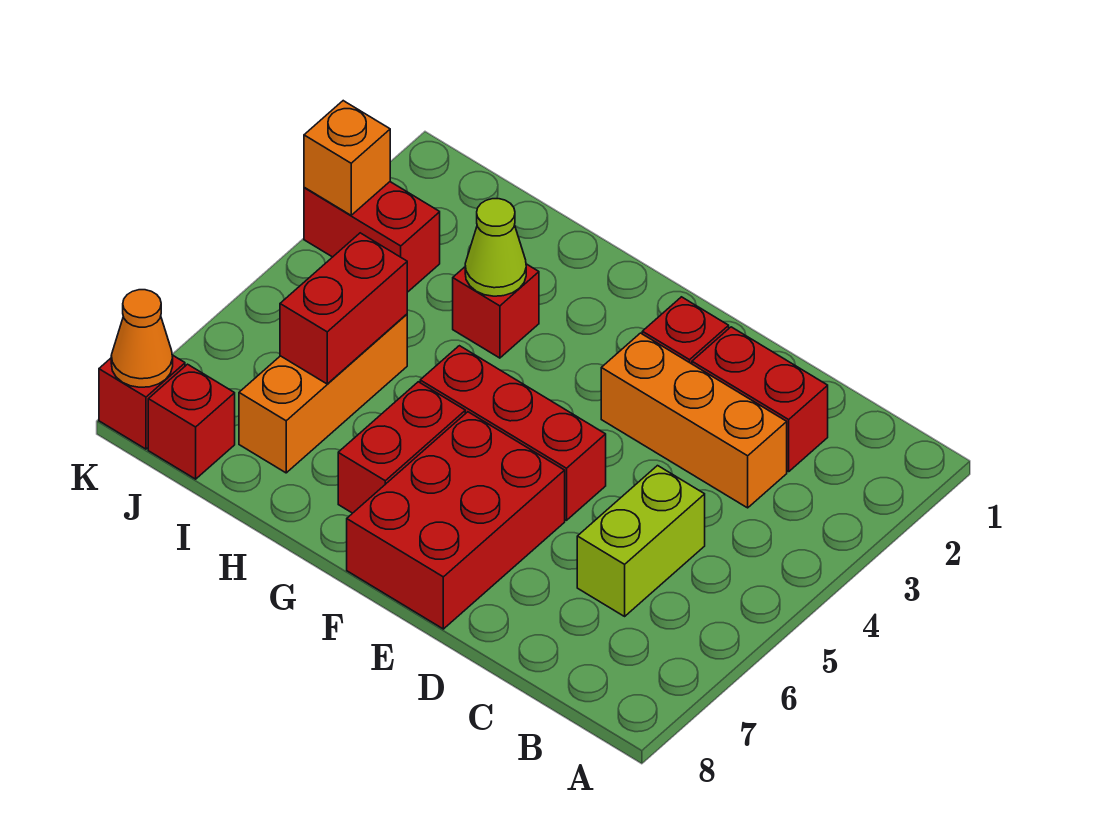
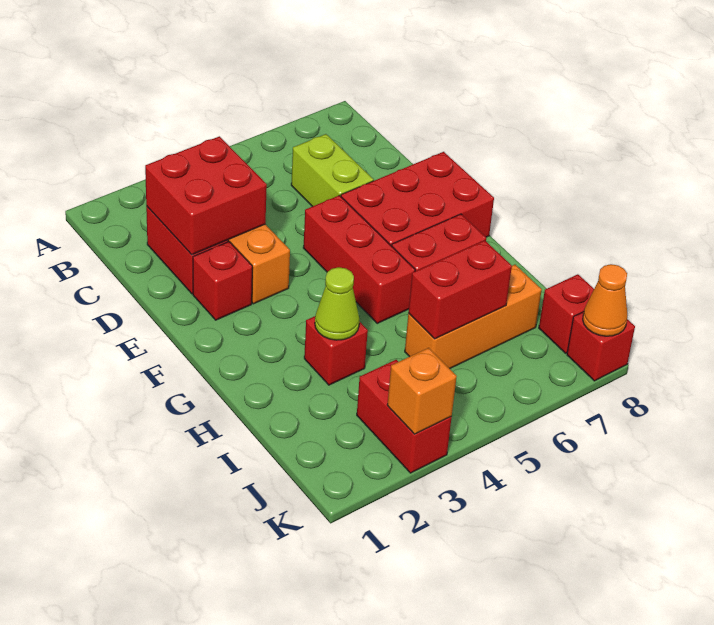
none -> red brick C2:D3 level 2
lime brick C5:C6 level 1 -> lime brick C6:D6 level 1

